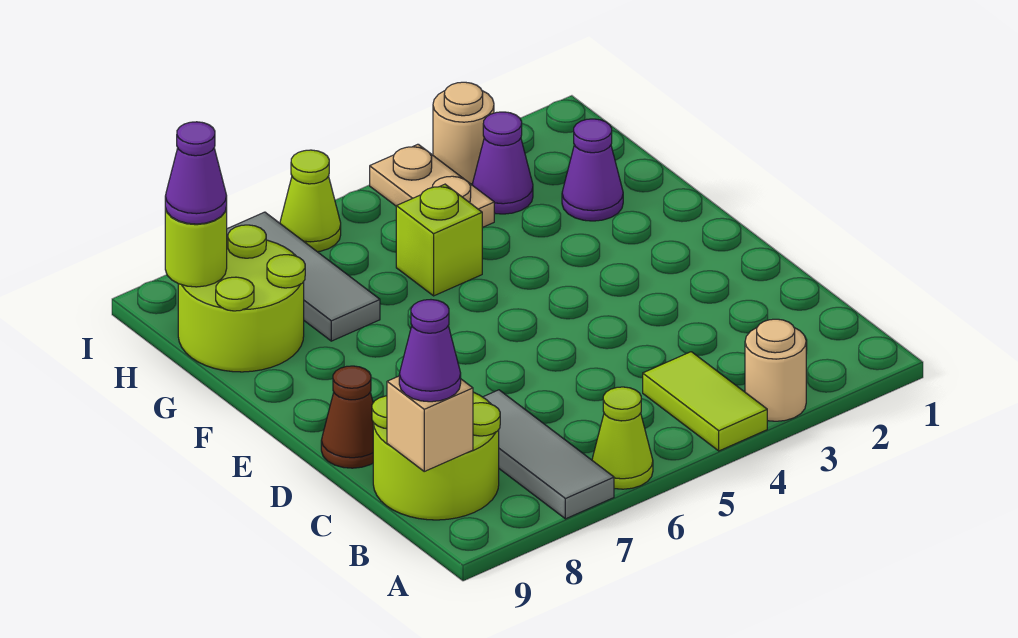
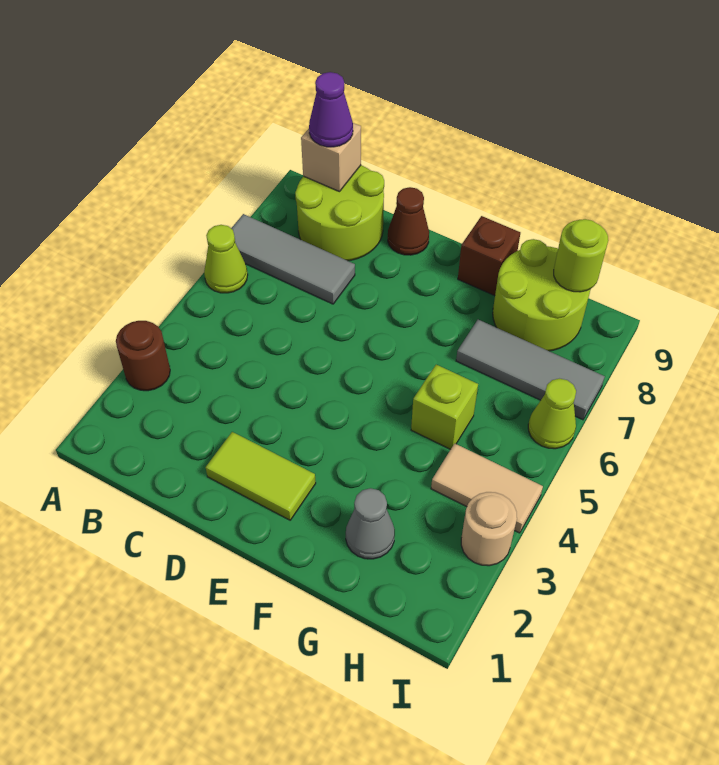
tan round brick A3 level 1 -> brown round brick A3 level 1
lime tile A4:B4 level 1 -> lime tile D2:E2 level 1
none -> brown brick F9 level 1
purple cone G2 level 1 -> grey cone G2 level 1
purple cone H3 level 1 -> none
tan plate H4:I4 level 1 -> tan tile H4:I4 level 1
purple cone H9 level 3 -> none

